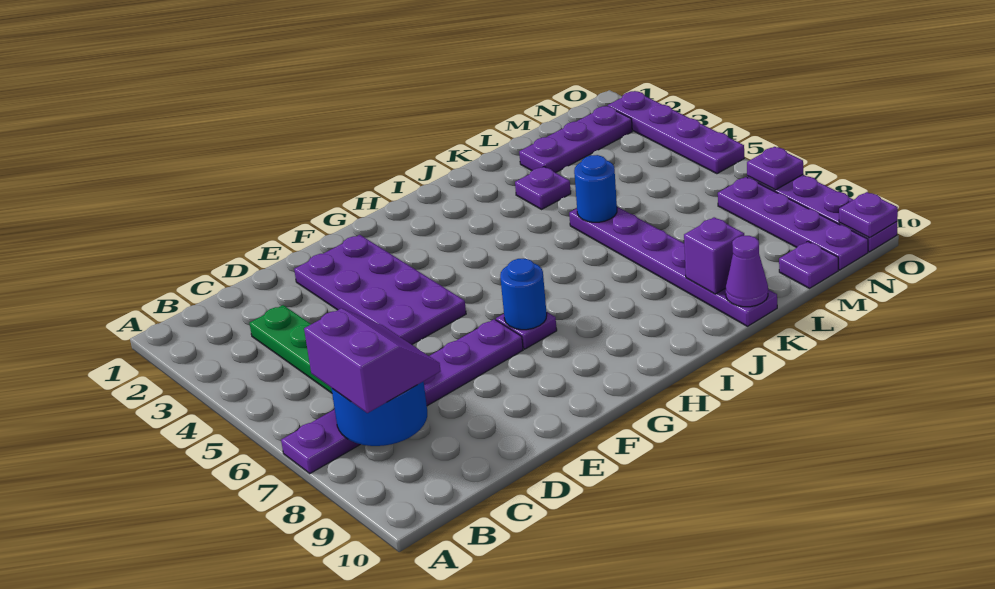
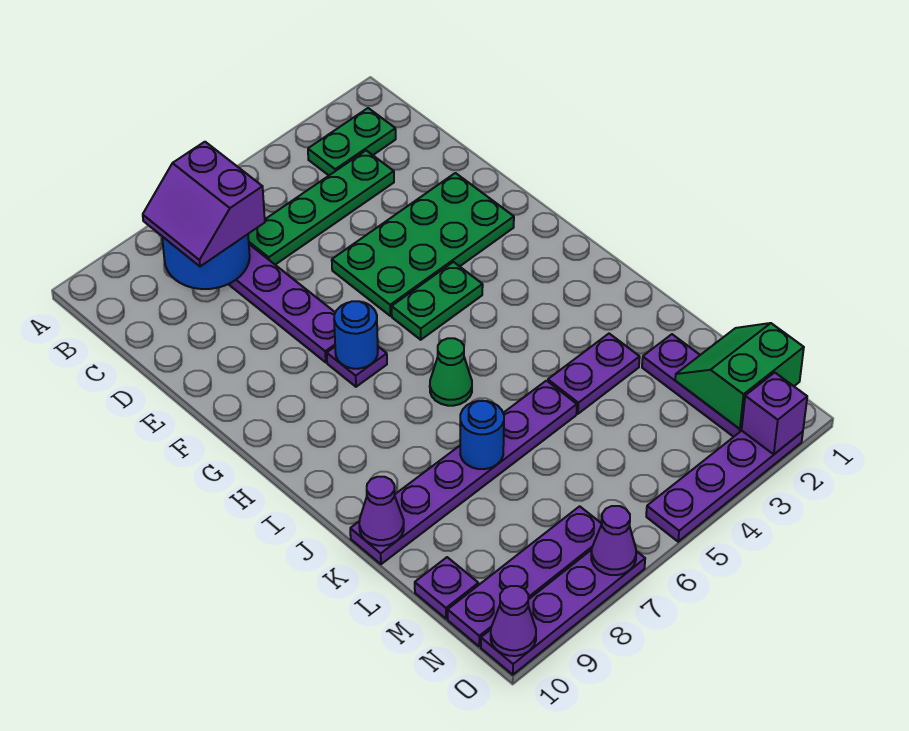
none -> green plate B2:B3 level 1
purple slope B7:C8 level 3 top B -> purple slope B7:C8 level 3 top 7
purple plate E2:F5 level 1 -> green plate E2:F5 level 1
none -> green plate G4:G5 level 1
none -> green cone I6 level 1
purple plate K3 level 1 -> purple plate K3:K4 level 1
blue round brick K5 level 2 -> blue round brick K7 level 2
purple brick K9 level 2 -> purple brick O2 level 2
none -> green slope M1:N2 level 2 top N
purple plate O7 level 2 -> purple cone O7 level 2
purple plate O10 level 2 -> purple cone O10 level 2

